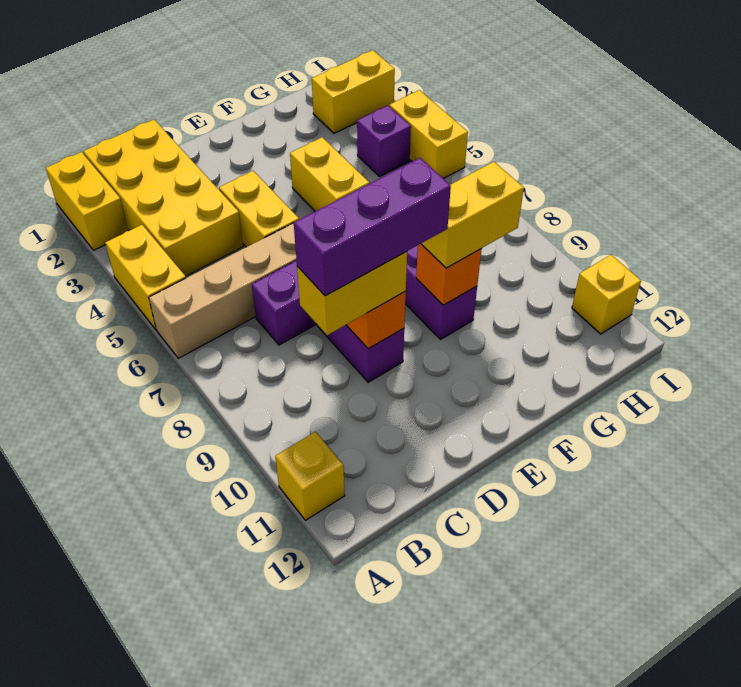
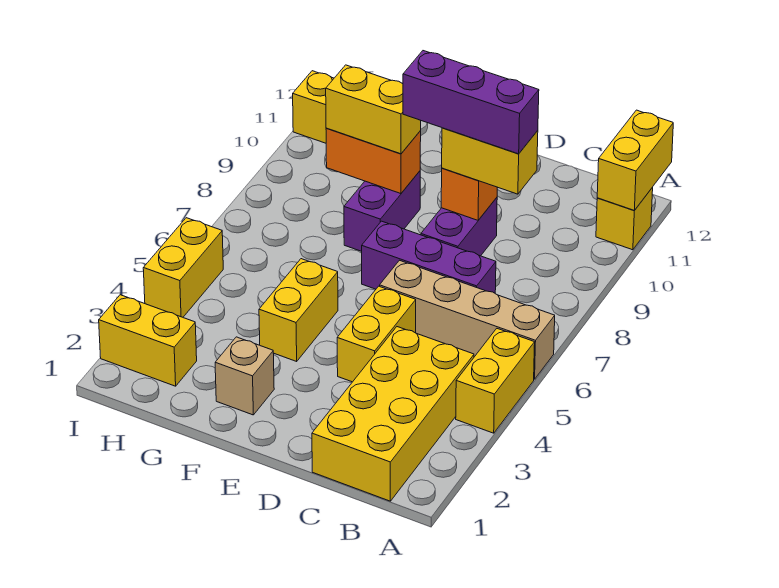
yellow brick A1:A2 level 1 -> yellow brick A11:A12 level 2
none -> tan brick F2 level 1
orange brick F9 level 2 -> orange brick F9:G9 level 2
purple brick H4 level 1 -> none

